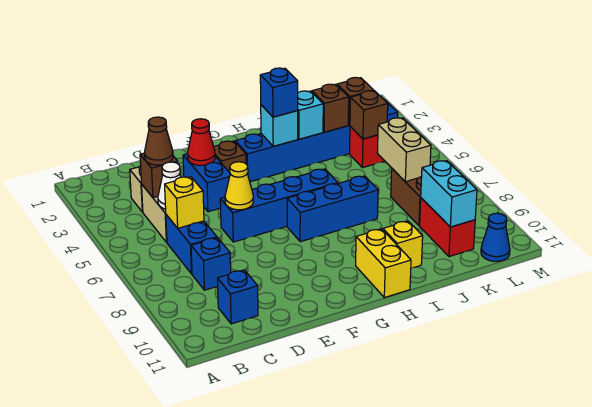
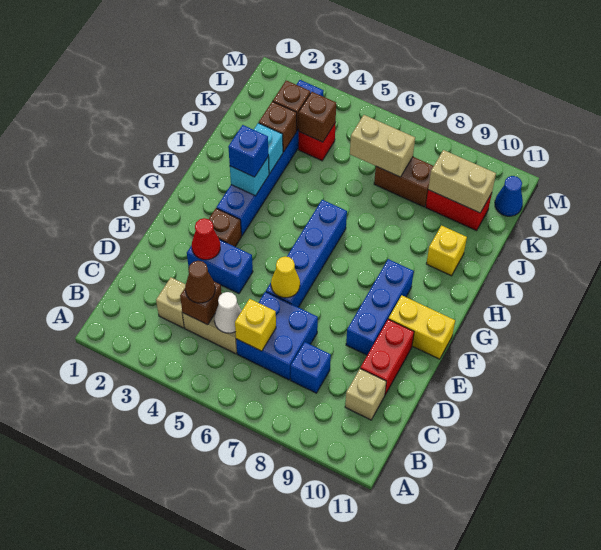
blue brick C6:C7 level 1 -> blue brick C6:D7 level 1
blue brick C10 level 1 -> tan brick C10 level 1
none -> red brick D10:E10 level 1
blue brick G7:I7 level 1 -> blue brick E9:G9 level 1
yellow brick H10:H11 level 1 -> yellow brick F10:F11 level 1
cyan brick K9:K10 level 2 -> tan brick K9:K10 level 2

